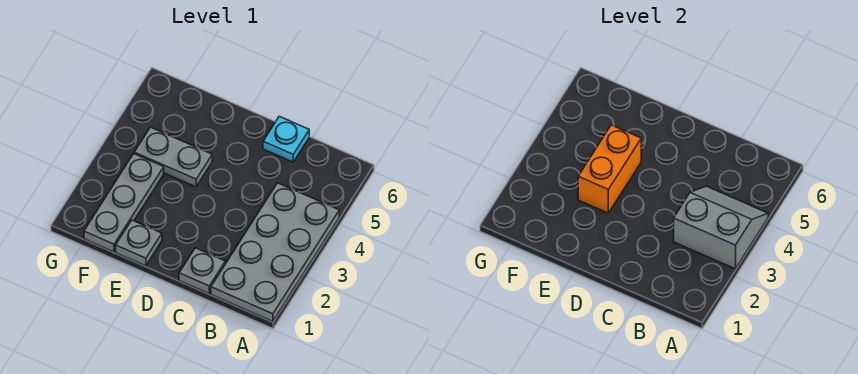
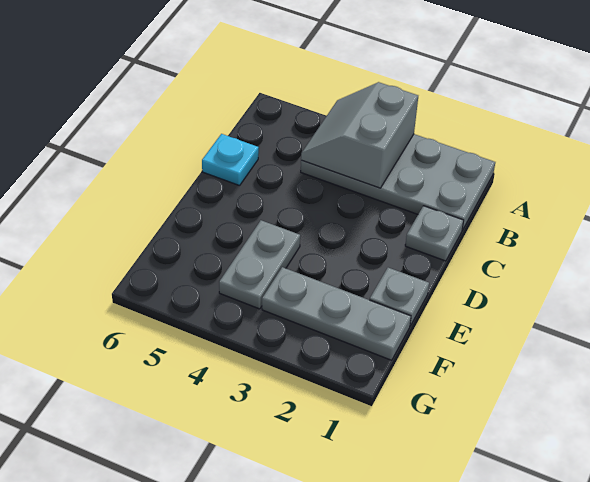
orange brick E3:E4 level 2 -> none

